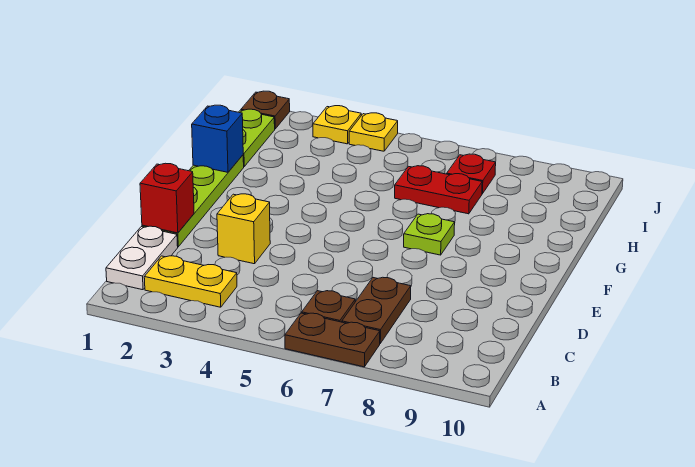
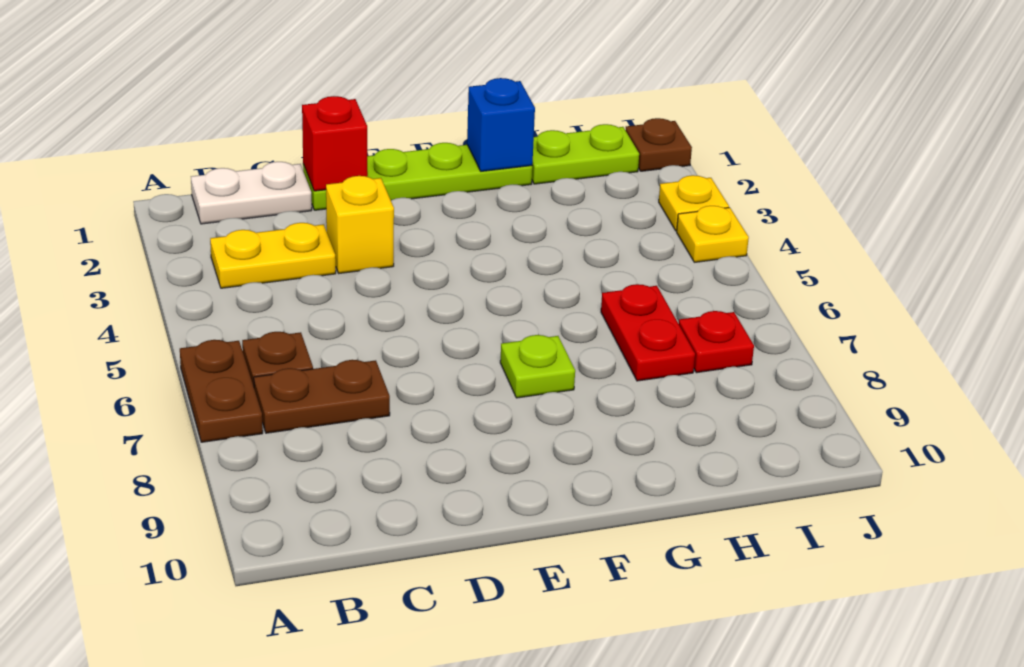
yellow plate B2:B3 level 1 -> yellow plate B3:C3 level 1

